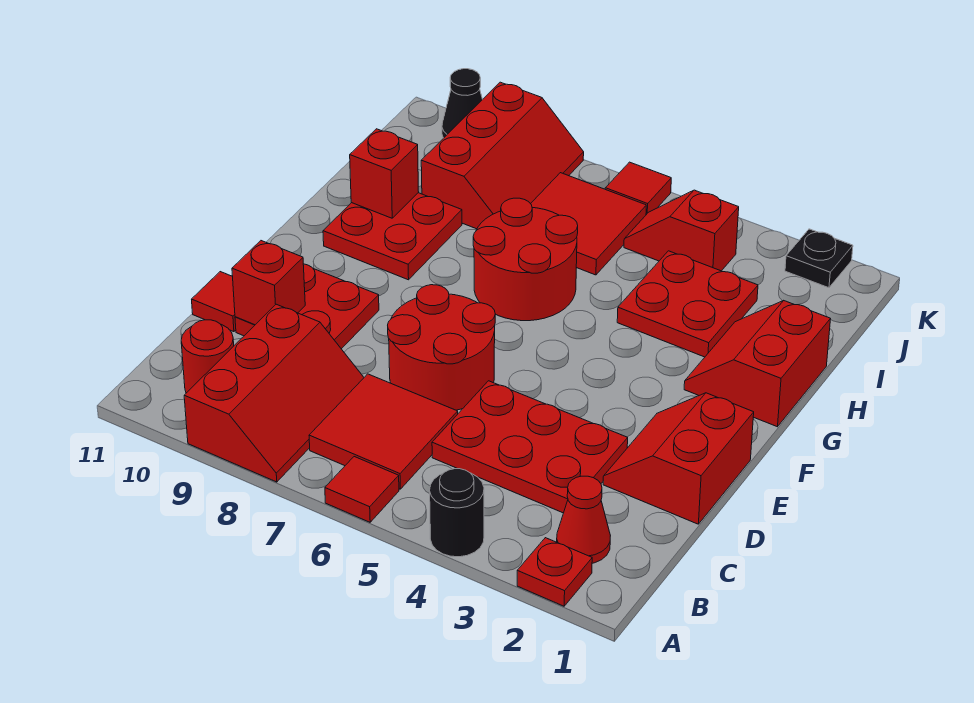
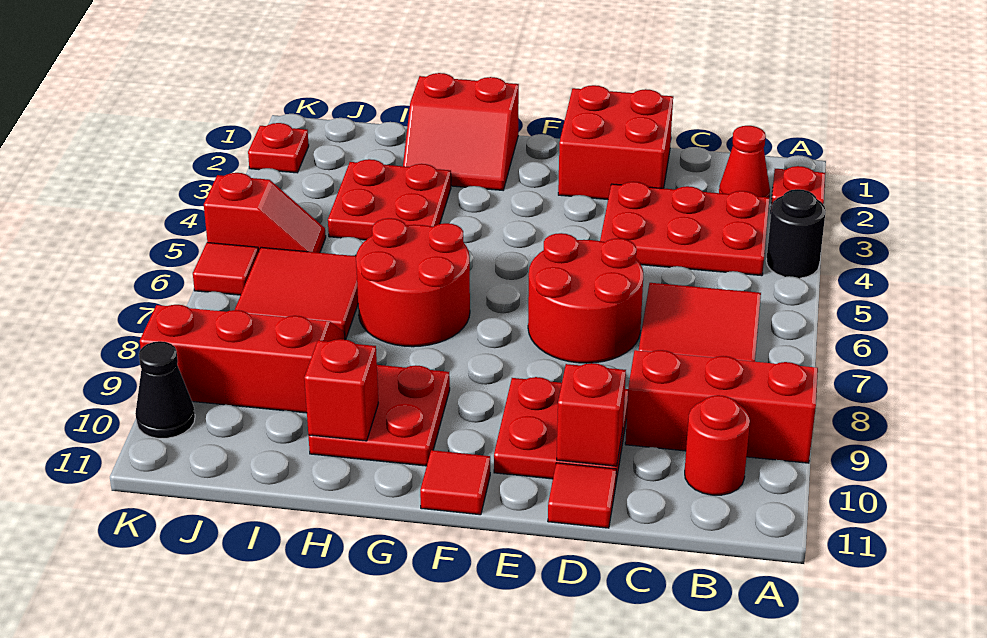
red tile A6 level 1 -> red tile F11 level 1
red plate C3:D5 level 1 -> red plate B3:D4 level 1
red slope D1:E2 level 1 top 1 -> red brick D1:E2 level 1
red slope J4:J5 level 1 top 4 -> red slope J5:K5 level 1 top K
black plate K2 level 1 -> red plate K2 level 1

